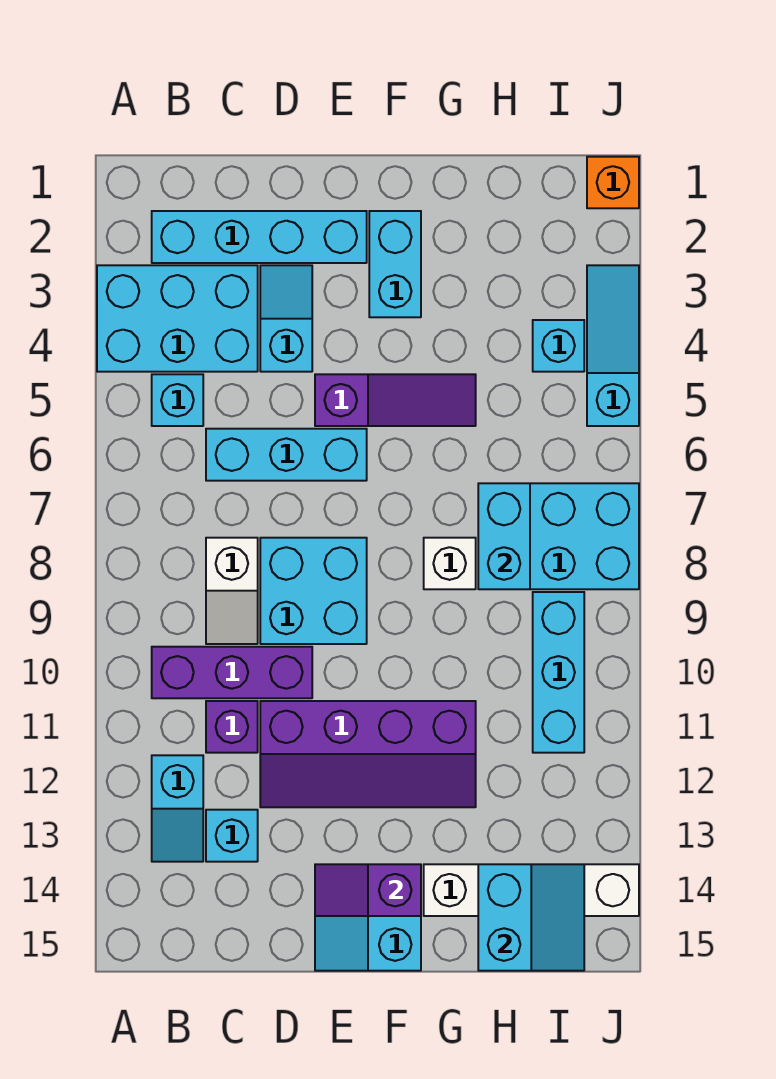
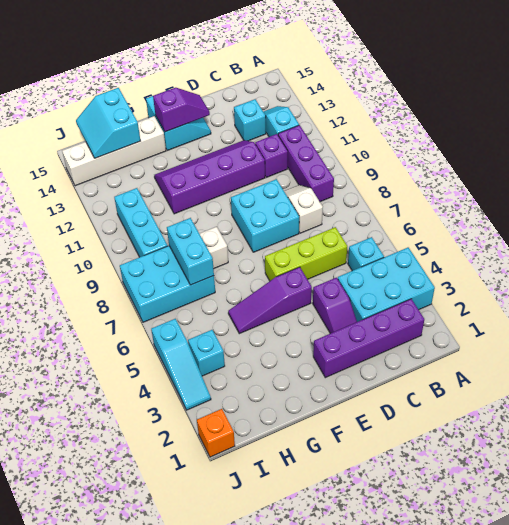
cyan brick B2:E2 level 1 -> purple brick B2:E2 level 1
purple brick B10:D10 level 1 -> purple brick B9:B11 level 1
cyan brick C6:E6 level 1 -> lime brick C6:E6 level 1
cyan slope D3:D4 level 1 top 4 -> purple slope D3:D4 level 1 top 4
cyan brick F2:F3 level 1 -> none

